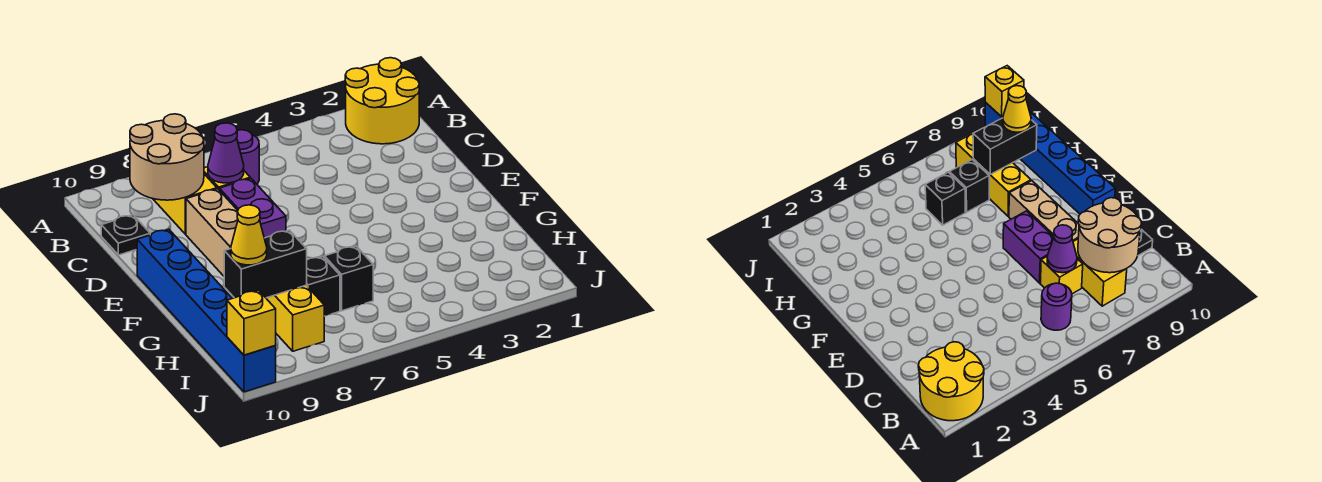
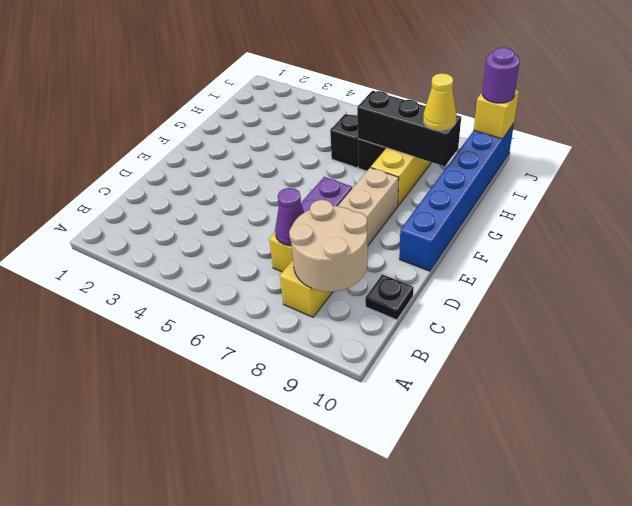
yellow round brick A1:B2 level 1 -> none
purple round brick B6 level 1 -> purple round brick J10 level 3
black brick H8:H9 level 2 -> black brick H7:H9 level 2

